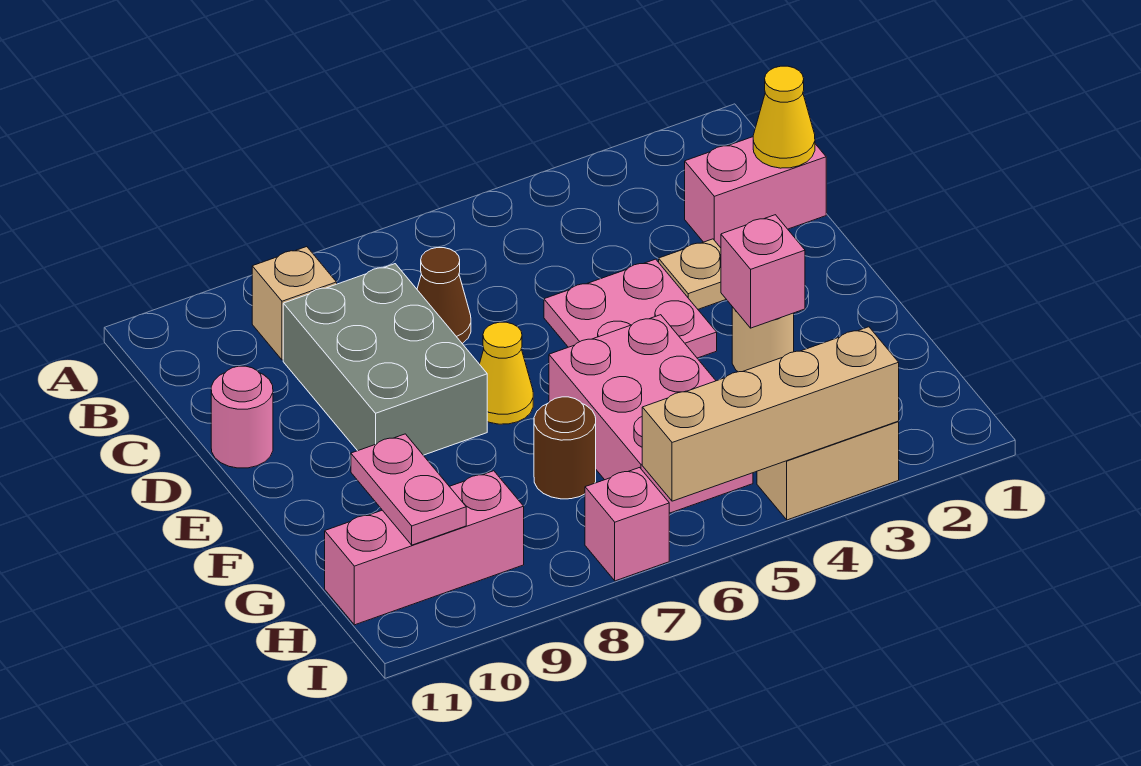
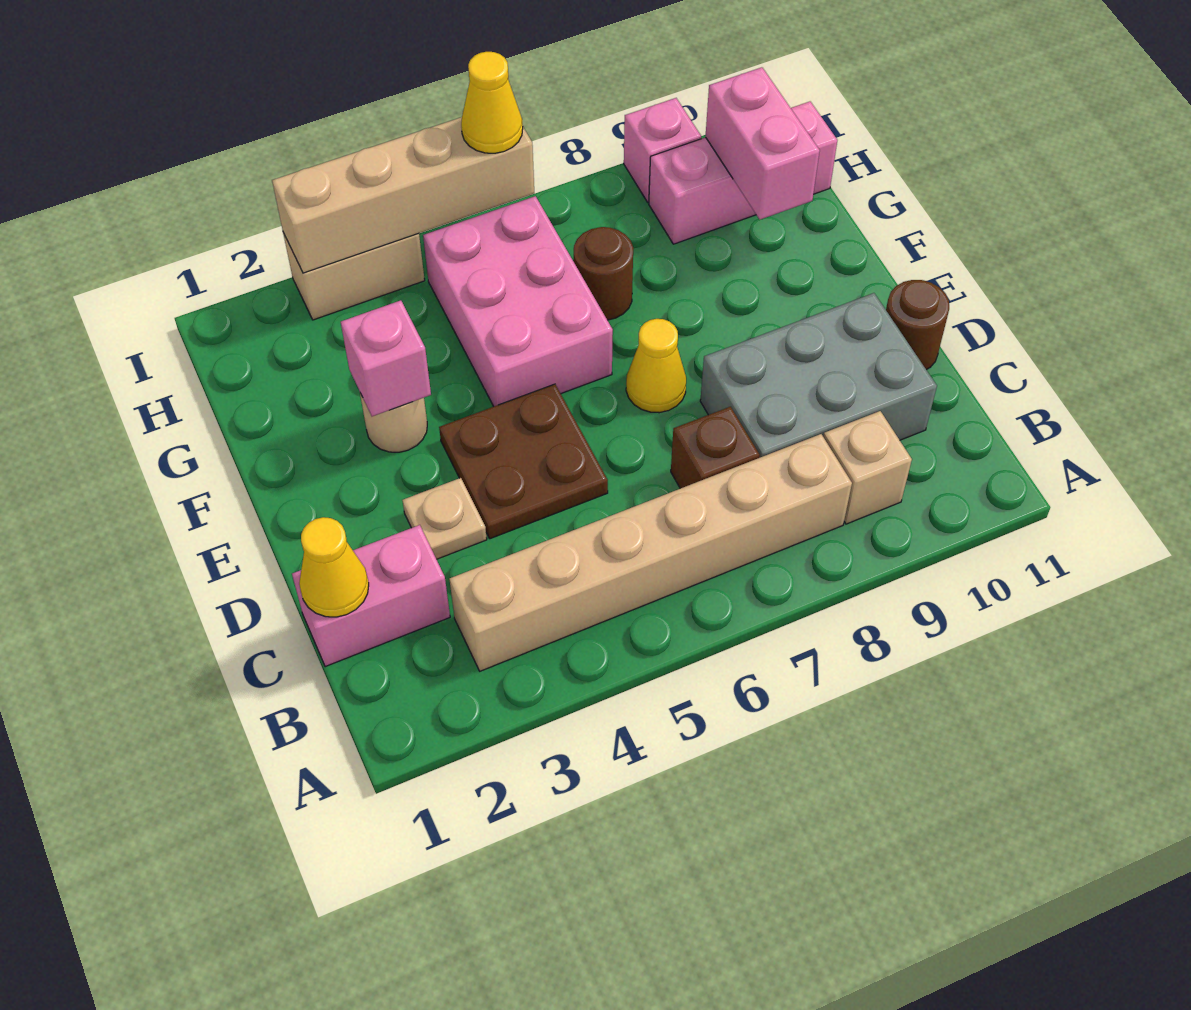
none -> tan brick B3:B8 level 1
brown cone C7 level 1 -> brown brick C7 level 1
grey brick C8:E9 level 1 -> grey brick C8:D10 level 1
pink plate D4:E5 level 1 -> brown plate D4:E5 level 1
pink round brick D11 level 1 -> brown round brick D11 level 1
pink plate G10:H10 level 2 -> pink brick G10:H10 level 2
none -> yellow cone I6 level 3
pink brick I7 level 1 -> pink brick I9 level 1

